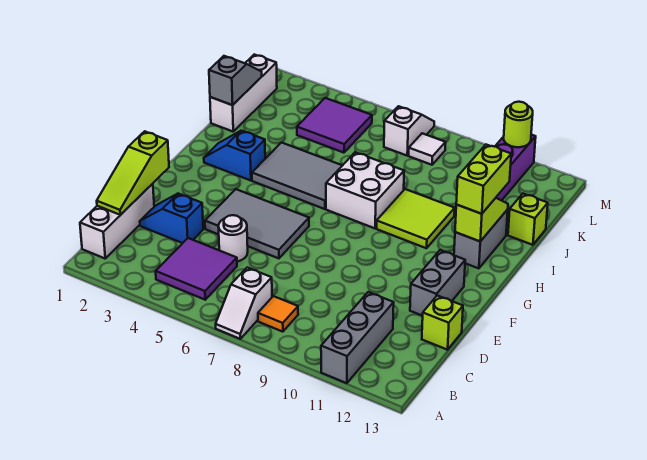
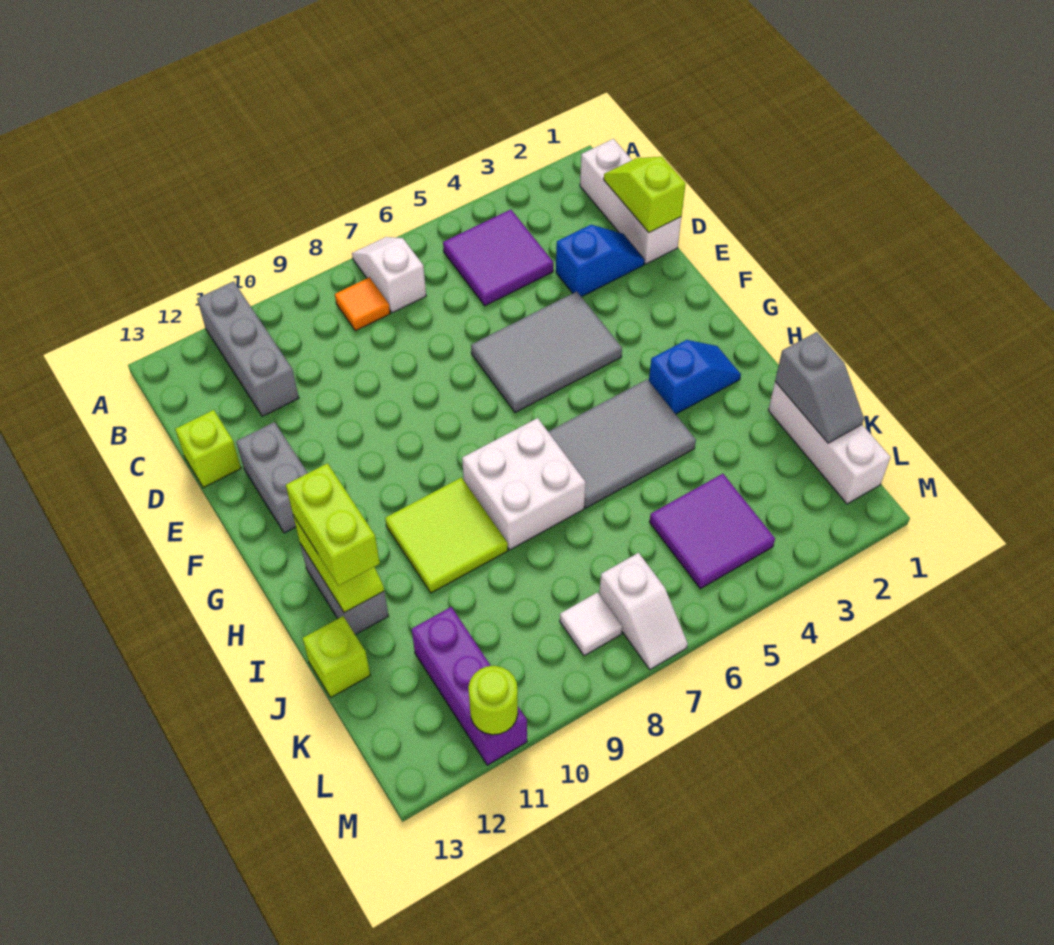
lime slope C1:E1 level 2 top E -> lime slope C1:D1 level 2 top D
white round brick D5 level 1 -> none

